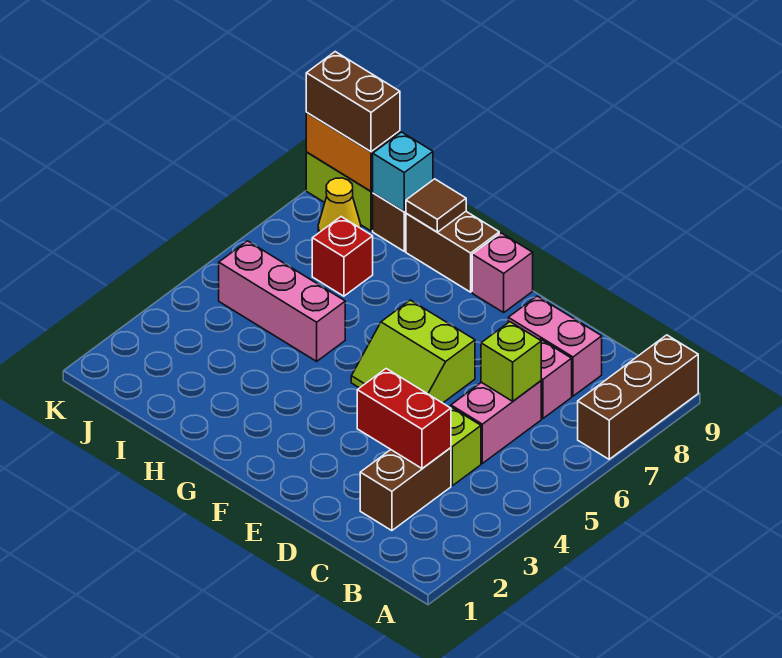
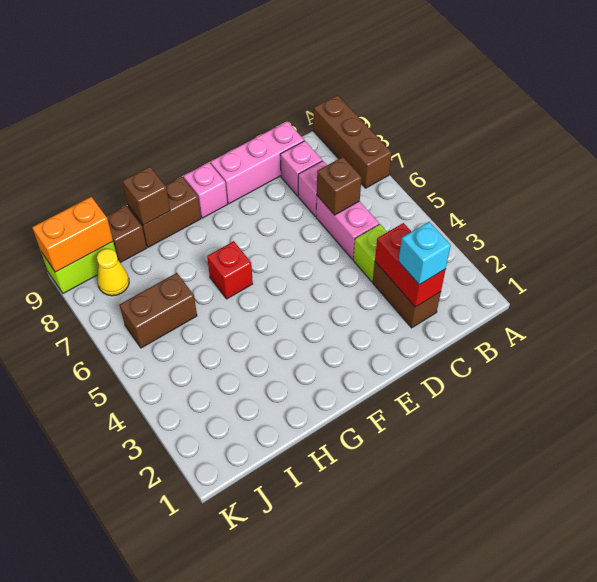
red brick C3:D3 level 2 -> red brick C2:C3 level 2
lime brick C6 level 2 -> brown brick C6 level 2
pink brick C8:D8 level 1 -> pink brick C8 level 1
lime slope E5:F6 level 1 top 6 -> none
pink brick H5:J5 level 1 -> pink brick C9:E9 level 1
brown tile H9 level 2 -> brown brick H9 level 2
red brick I7 level 1 -> red brick G6 level 1
cyan brick I9 level 2 -> cyan brick C2 level 3
brown brick J9:K9 level 3 -> brown brick I6:J6 level 1

